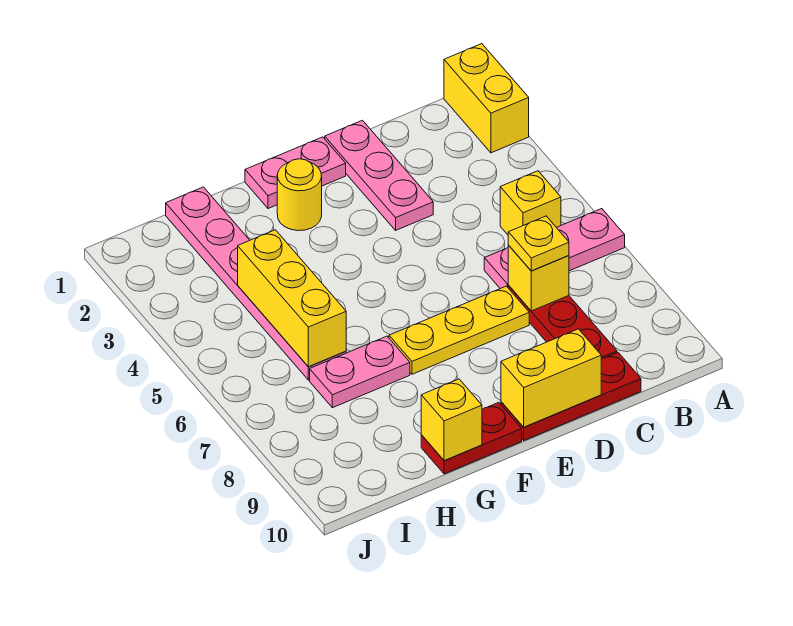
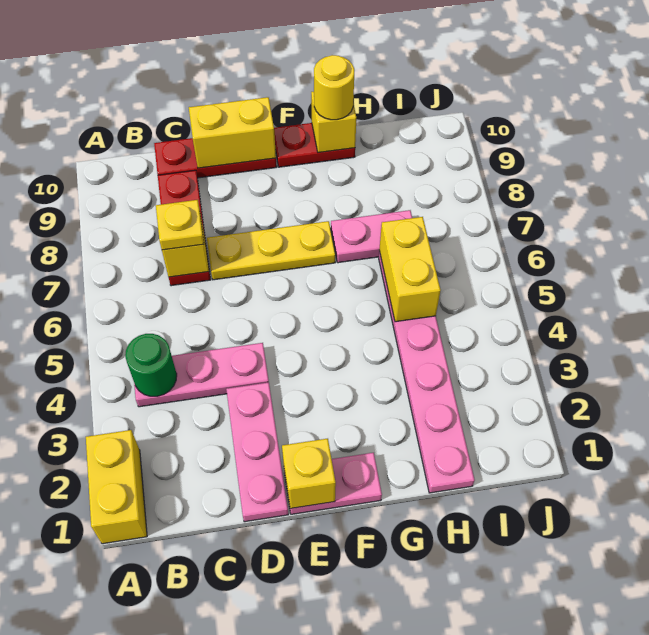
pink plate A6:C6 level 1 -> pink plate B4:D4 level 1
none -> green round brick B4 level 2
yellow brick B5 level 1 -> yellow brick E1 level 2
yellow round brick F2 level 1 -> yellow round brick G10 level 3
yellow brick H4:H6 level 2 -> yellow brick H5:H6 level 2

